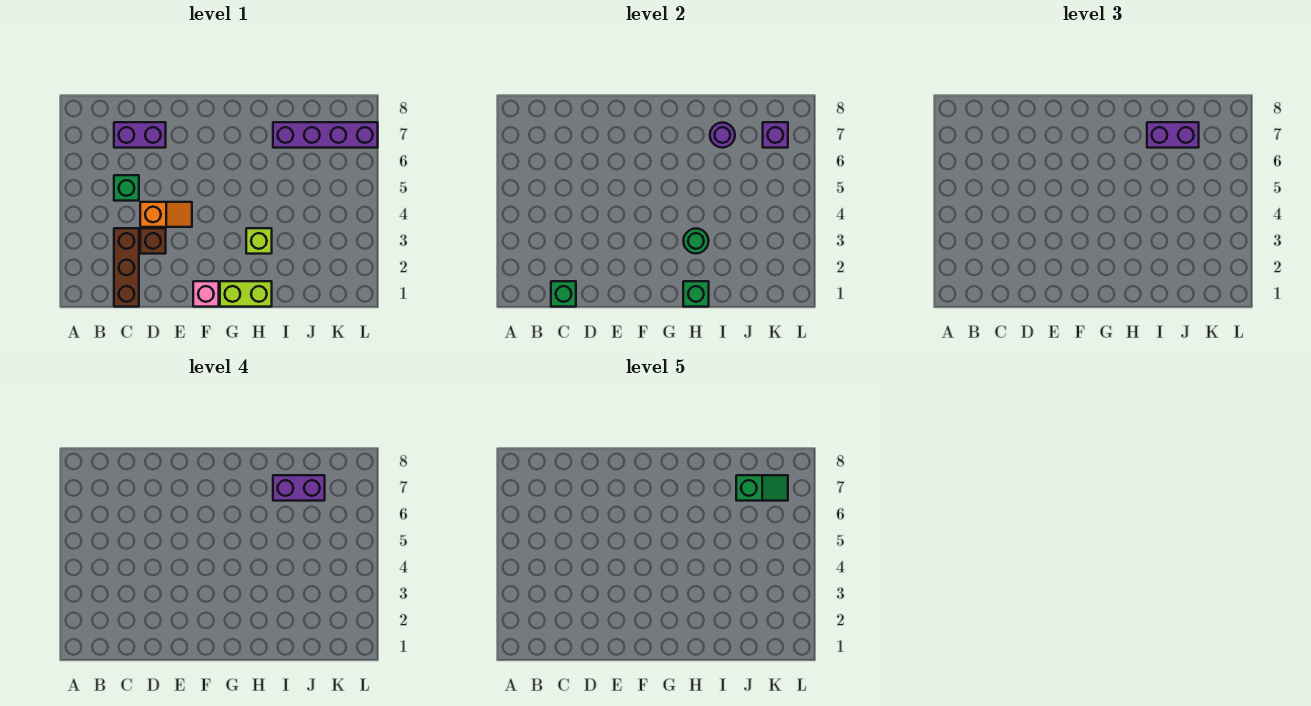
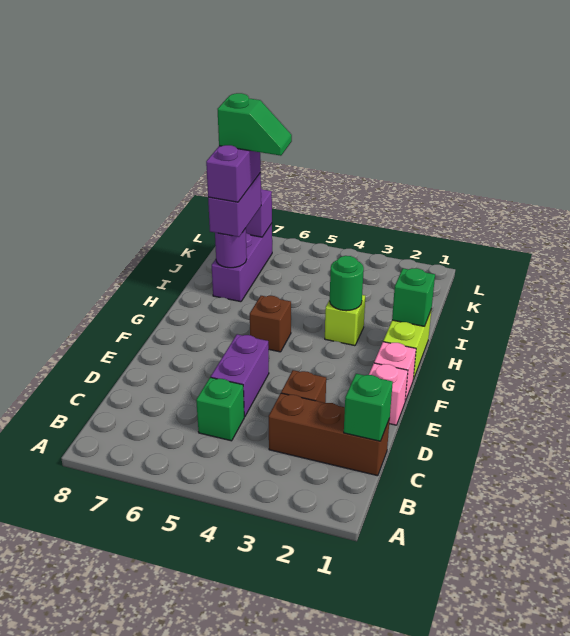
purple brick C7:D7 level 1 -> purple brick D5:E5 level 1
orange slope D4:E4 level 1 top D -> none
none -> pink brick E1 level 1
none -> brown brick G5 level 1
purple brick I7:L7 level 1 -> purple brick I7:K7 level 1
green slope J7:K7 level 5 top J -> green slope J6:J7 level 5 top 7

